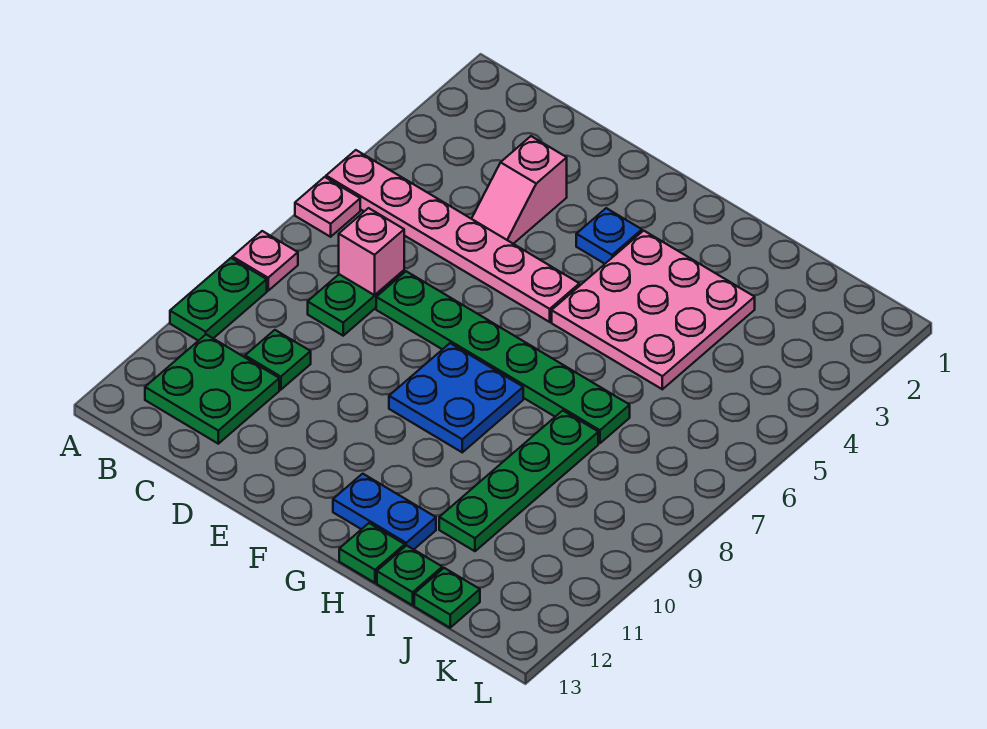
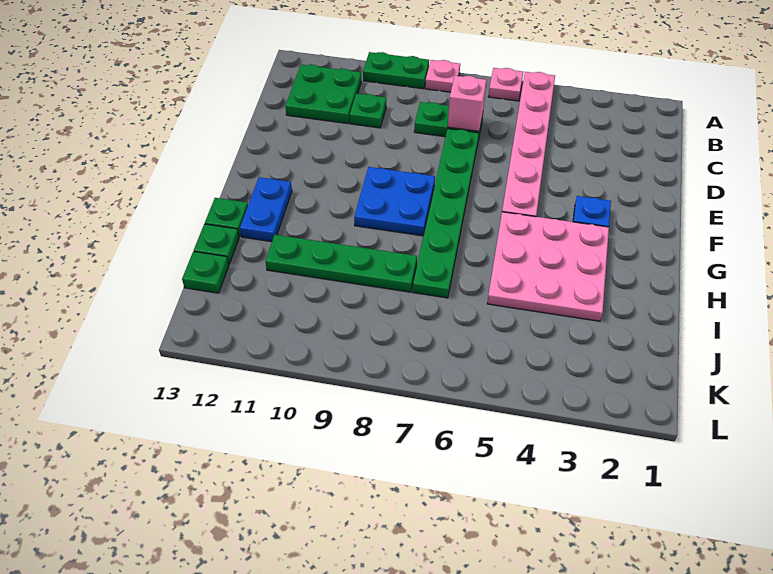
pink slope D3:D4 level 1 top 3 -> none

